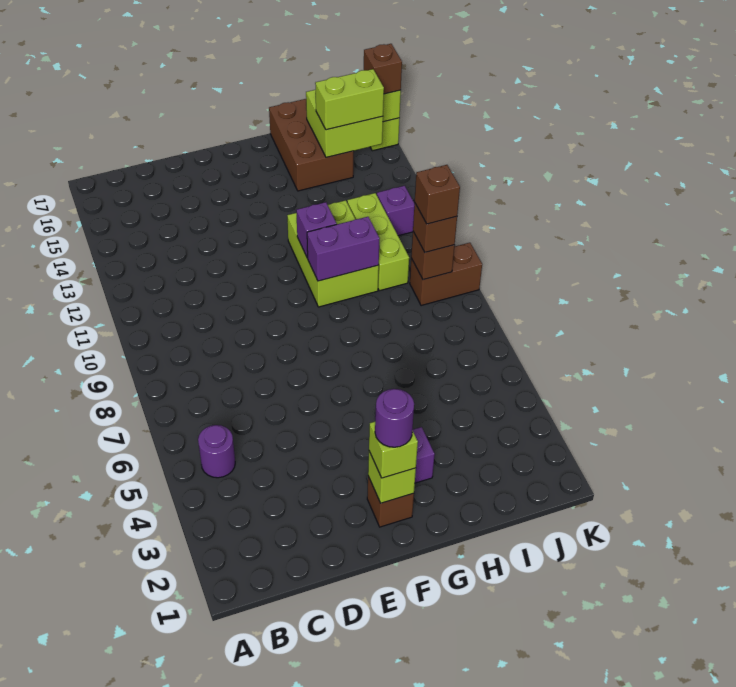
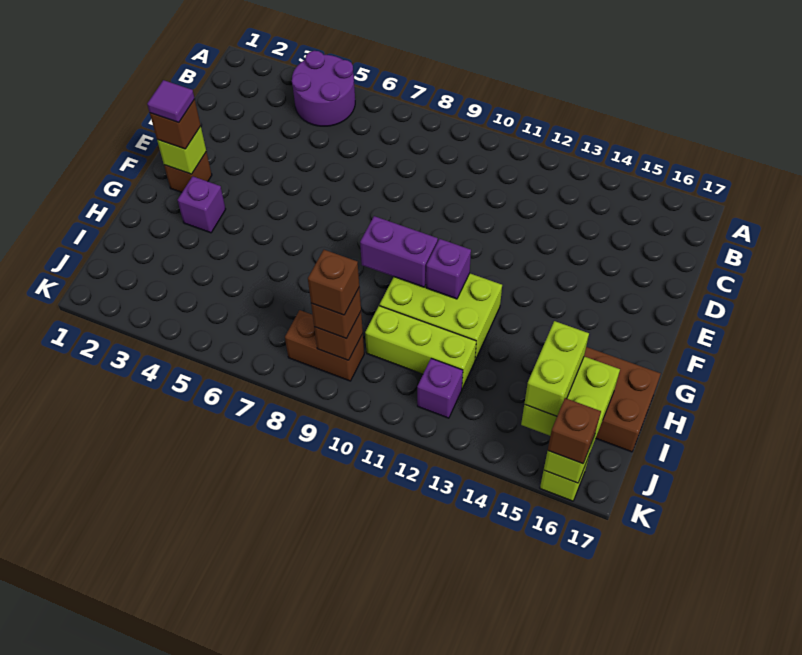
purple round brick B5 level 1 -> purple round brick A4:B5 level 1
lime brick F2 level 3 -> brown brick F2 level 3
purple round brick F2 level 4 -> purple tile F2 level 4
purple brick G10:H10 level 2 -> purple brick G9:G10 level 2
brown brick J9:K9 level 1 -> brown brick J8:J9 level 1

